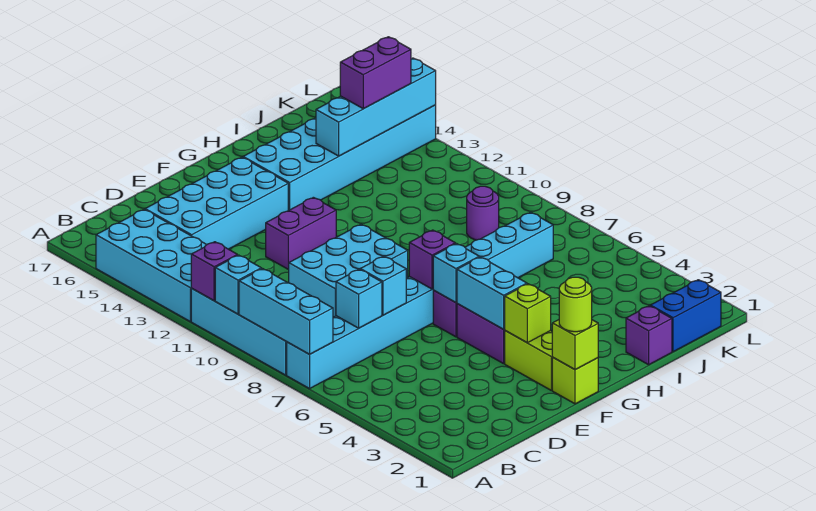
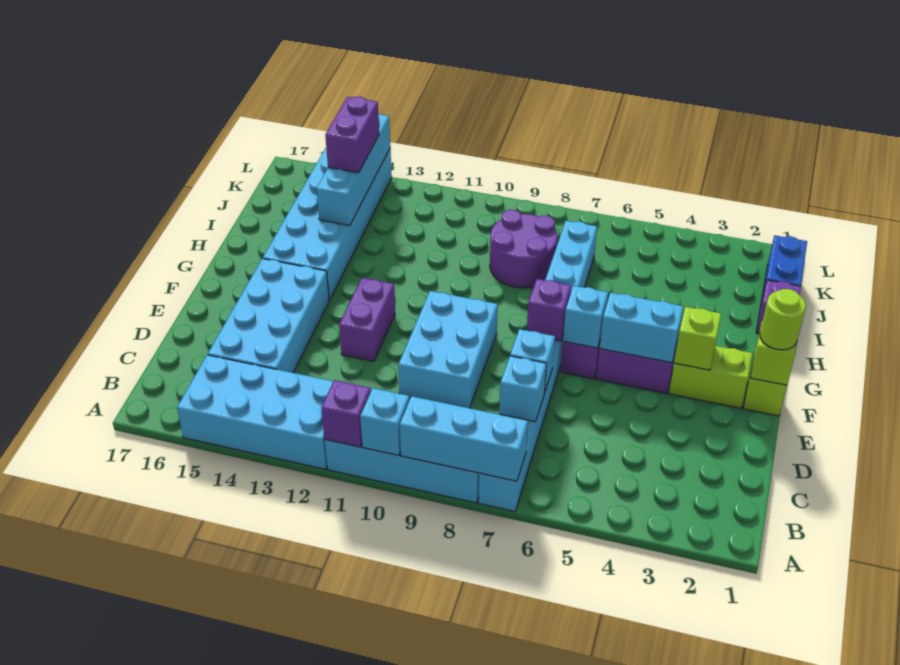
purple round brick J9 level 1 -> purple round brick I8:J9 level 1

